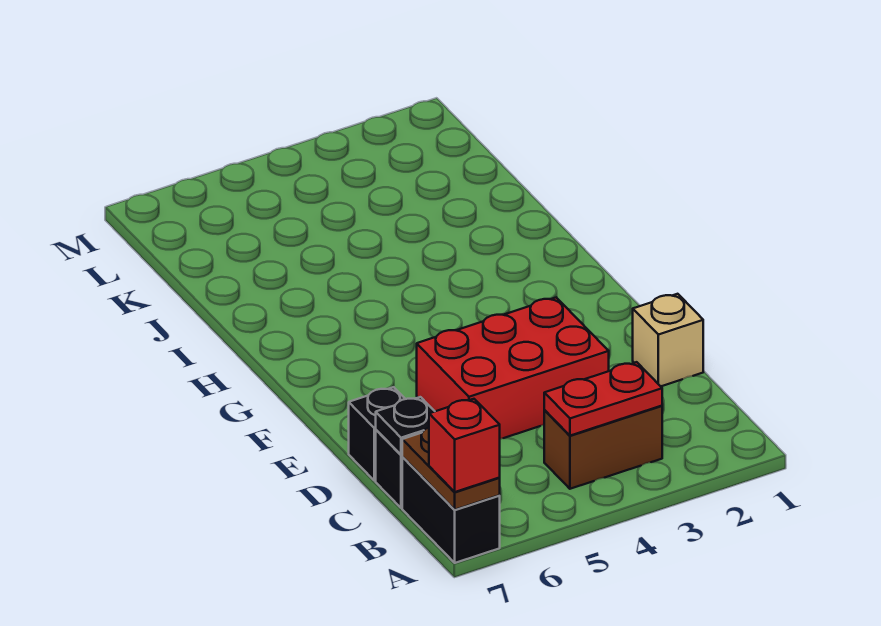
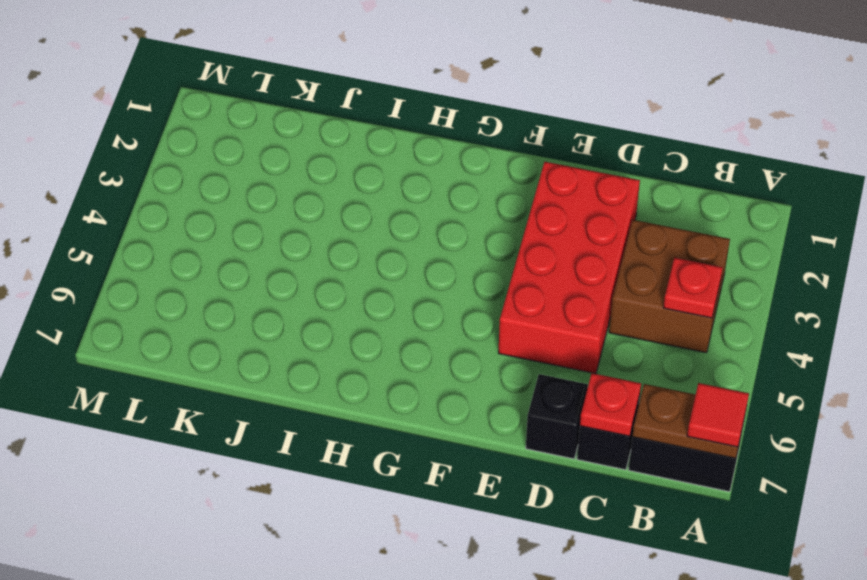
red brick A7 level 3 -> red tile A7 level 3
brown brick B3:B4 level 1 -> brown brick B3:C4 level 1
red plate B3:B4 level 2 -> red plate B4 level 2
black plate C7 level 2 -> red plate C7 level 2
tan brick D1 level 1 -> none
red brick D3:E5 level 1 -> red brick D2:E5 level 1

